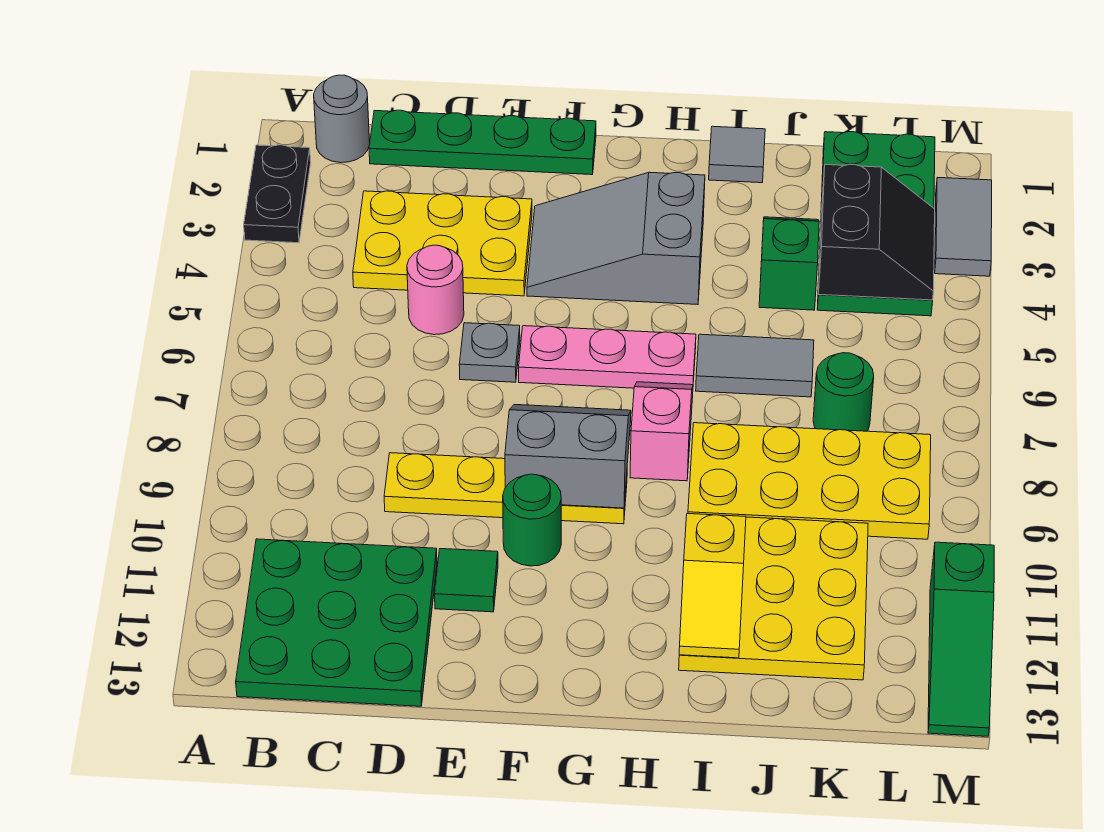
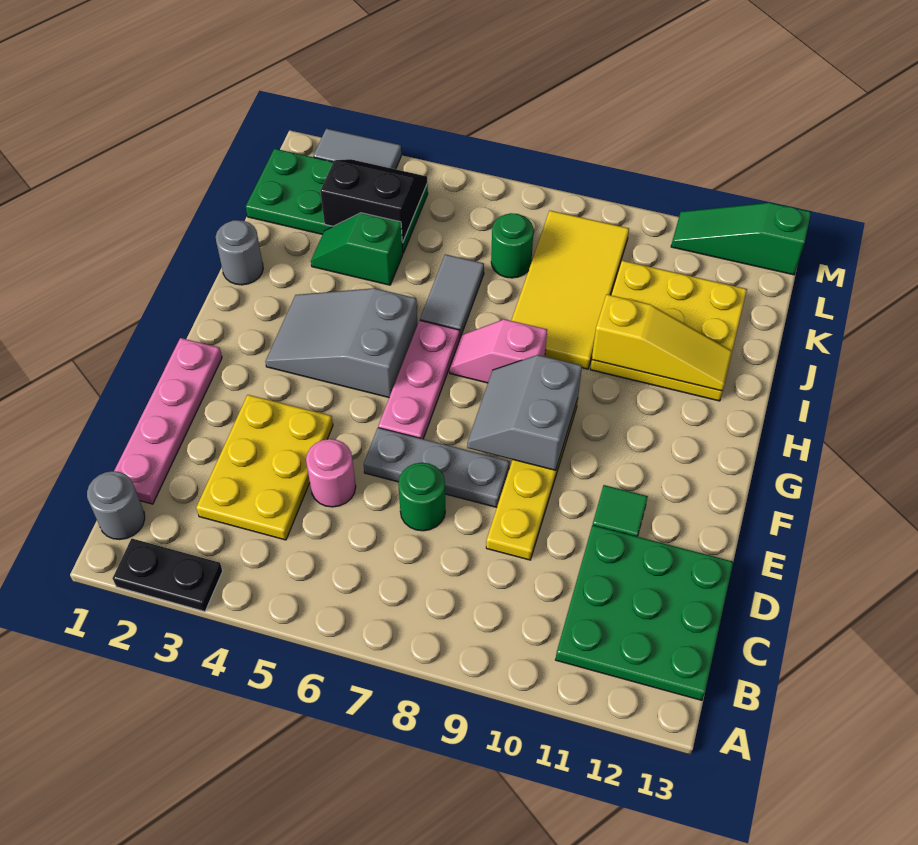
green plate C1:F1 level 1 -> pink plate C1:F1 level 1
grey plate E6 level 1 -> grey plate E6:E8 level 1
grey slope F3:H4 level 1 top H -> grey slope G3:H5 level 1 top 5
green round brick F10 level 1 -> green round brick D7 level 1
grey tile I1 level 1 -> grey round brick I1 level 1
yellow plate I8:L9 level 1 -> yellow tile I8:L9 level 1
yellow slope I11:I12 level 2 top 11 -> yellow slope I10:I12 level 2 top 10
green slope M11:M13 level 1 top 11 -> green slope M11:M13 level 1 top 13

